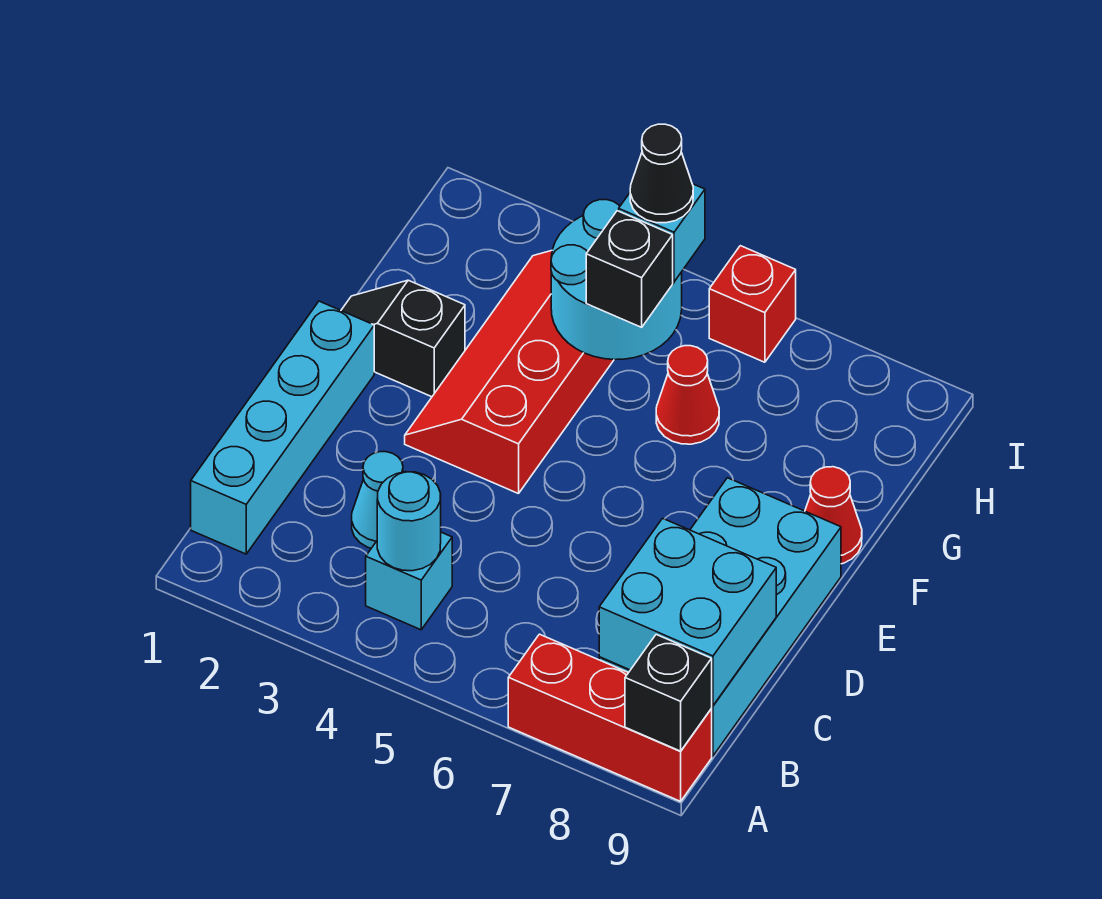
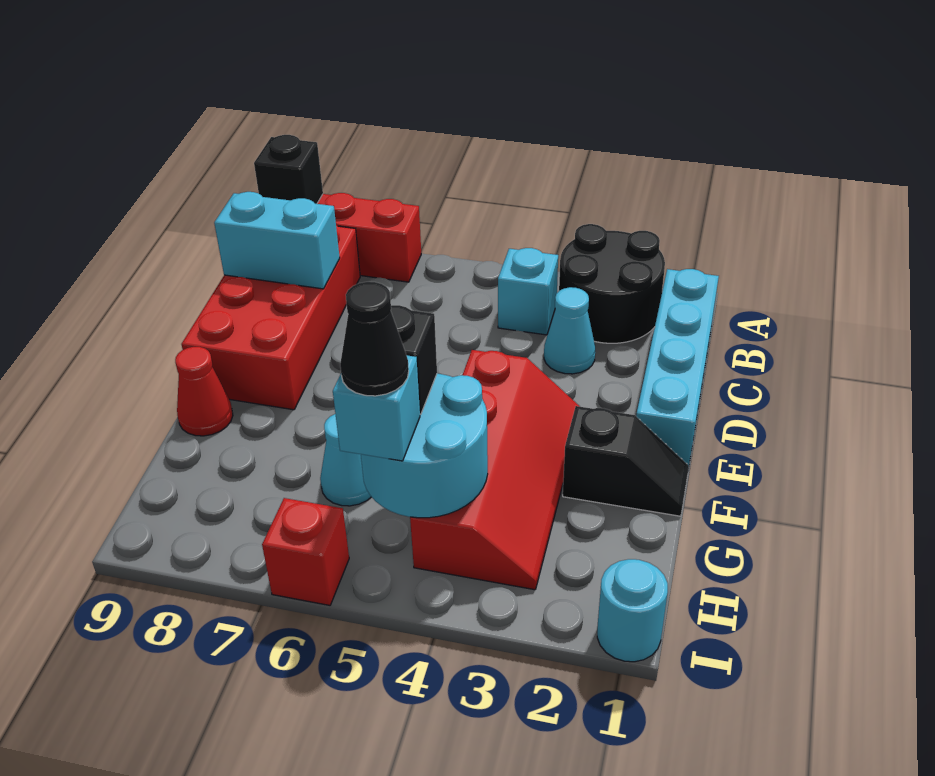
none -> black round brick A2:B3 level 1
cyan round brick B4 level 2 -> cyan round brick I1 level 1
cyan brick B8:E9 level 1 -> red brick B8:E9 level 1
cyan brick B8:C9 level 2 -> cyan brick C8:C9 level 2
red cone G6 level 1 -> cyan cone G6 level 1

